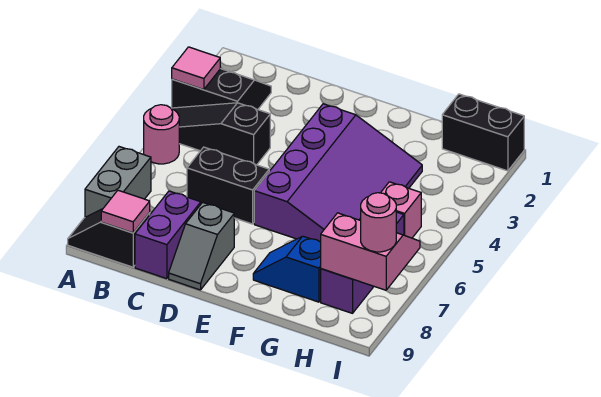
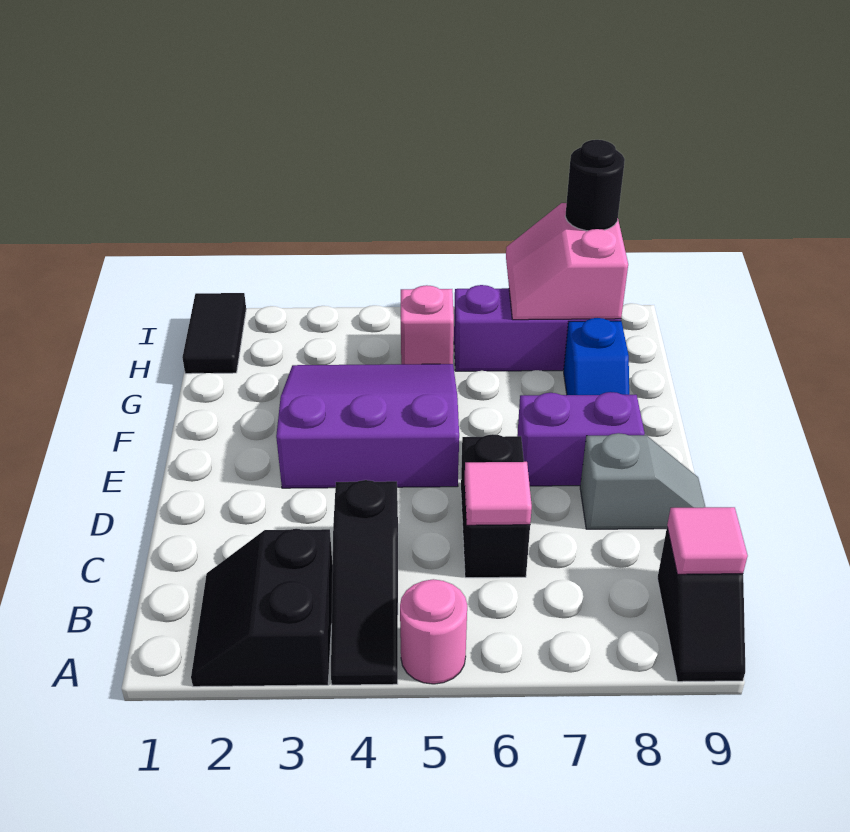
pink tile A3 level 2 -> pink tile C6 level 2
grey brick A7:A8 level 1 -> none
purple brick C8:C9 level 1 -> purple brick E7:E8 level 1
purple slope E3:G6 level 1 top E -> purple slope E3:G5 level 1 top E
black brick H1:I1 level 1 -> black tile H1:I1 level 1
pink round brick I8 level 3 -> black round brick I8 level 3

